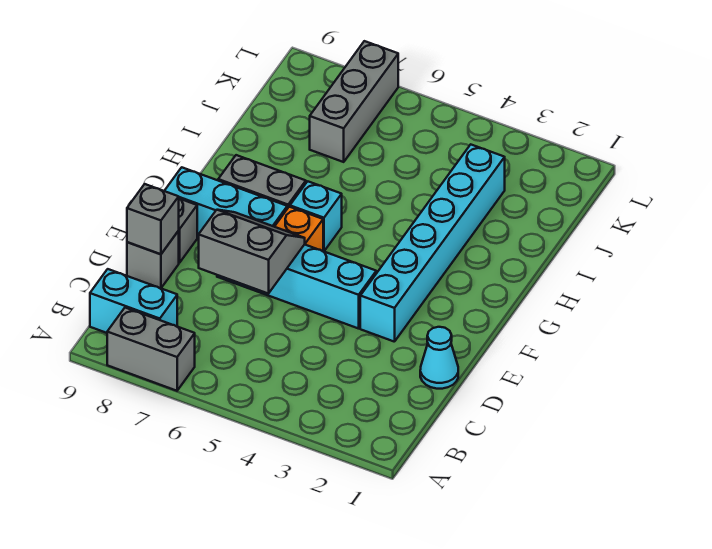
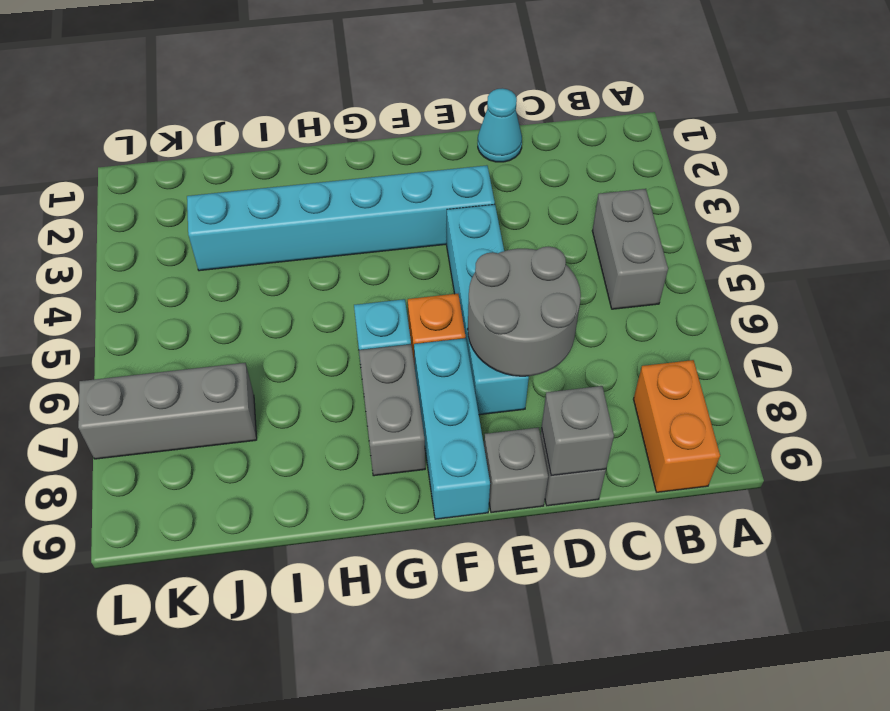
grey brick A7:A8 level 1 -> grey brick B4:B5 level 1
cyan brick B8:B9 level 1 -> orange brick B8:B9 level 1
grey slope D6:E7 level 2 top D -> grey round brick D6:E7 level 2

